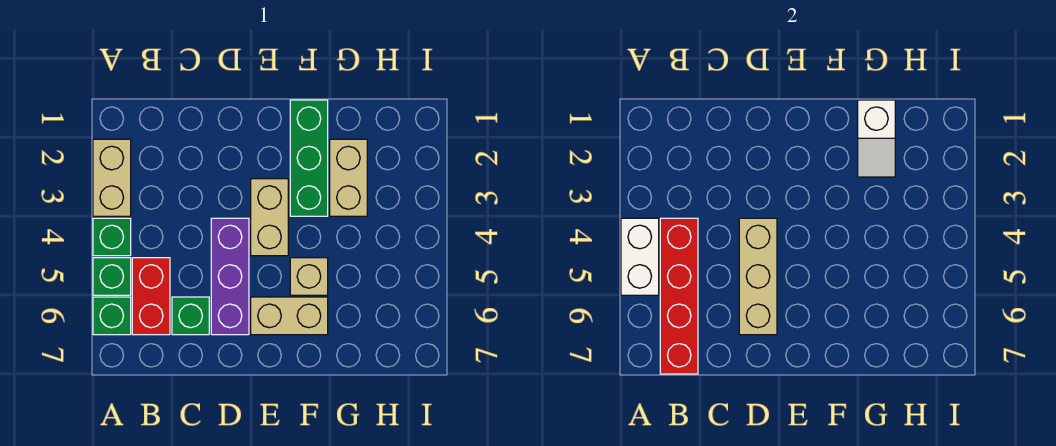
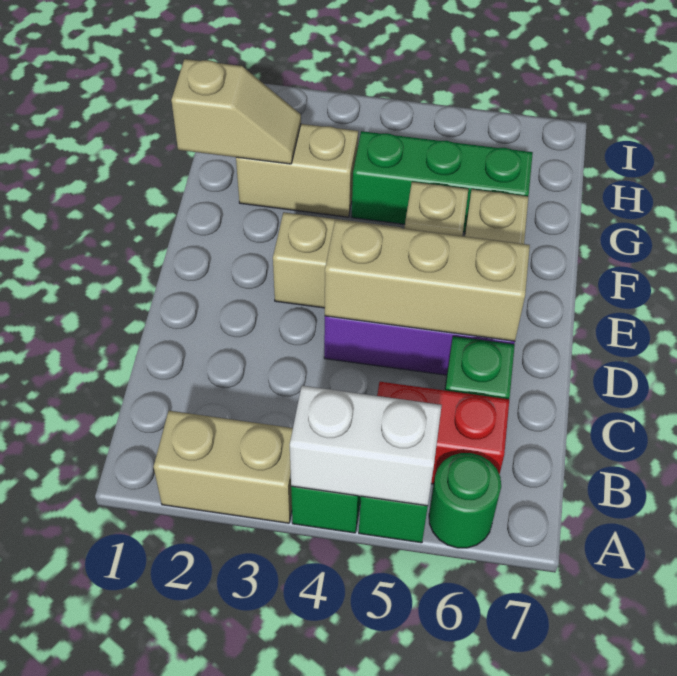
green brick A6 level 1 -> green round brick A6 level 1
red brick B4:B7 level 2 -> none
green brick F1:F3 level 1 -> green brick G4:G6 level 1
white slope G1:G2 level 2 top 1 -> tan slope G1:G2 level 2 top 1

